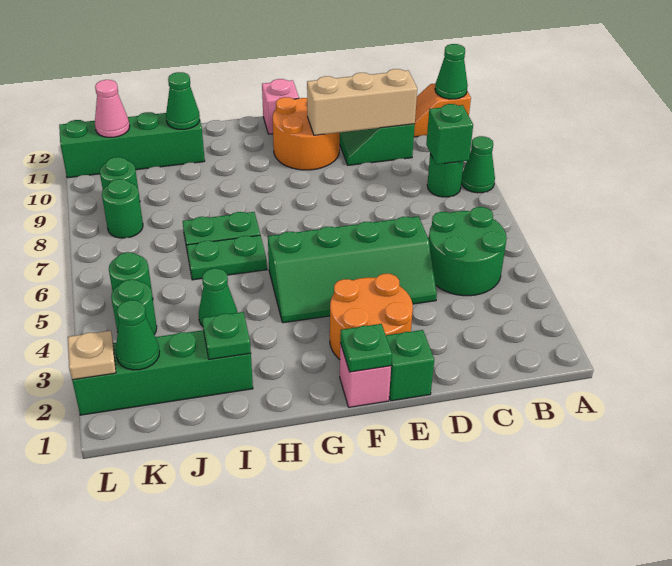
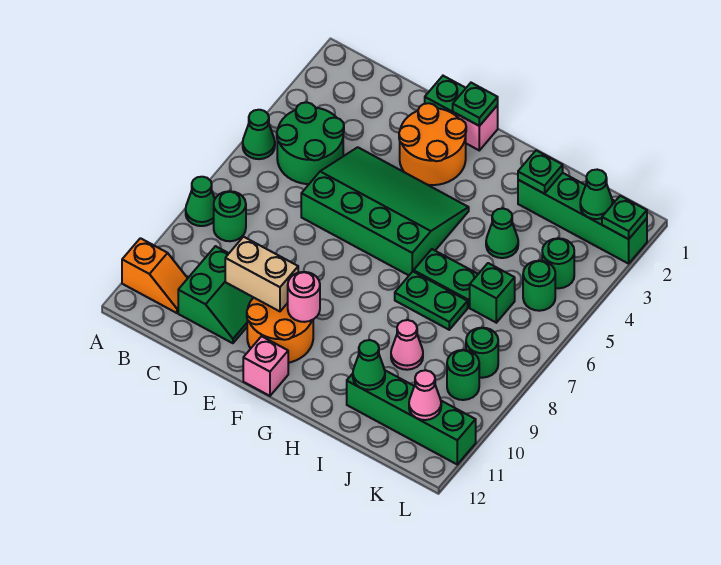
green cone A11 level 2 -> green cone A5 level 1
green brick B8 level 2 -> green brick J6 level 1
tan brick C10:E10 level 2 -> tan brick D10:E10 level 2
green slope D4:G5 level 1 top 5 -> green slope D4:G6 level 1 top 6
none -> pink round brick F10 level 2
none -> pink cone I9 level 1
tan plate L2 level 2 -> green plate L2 level 2

